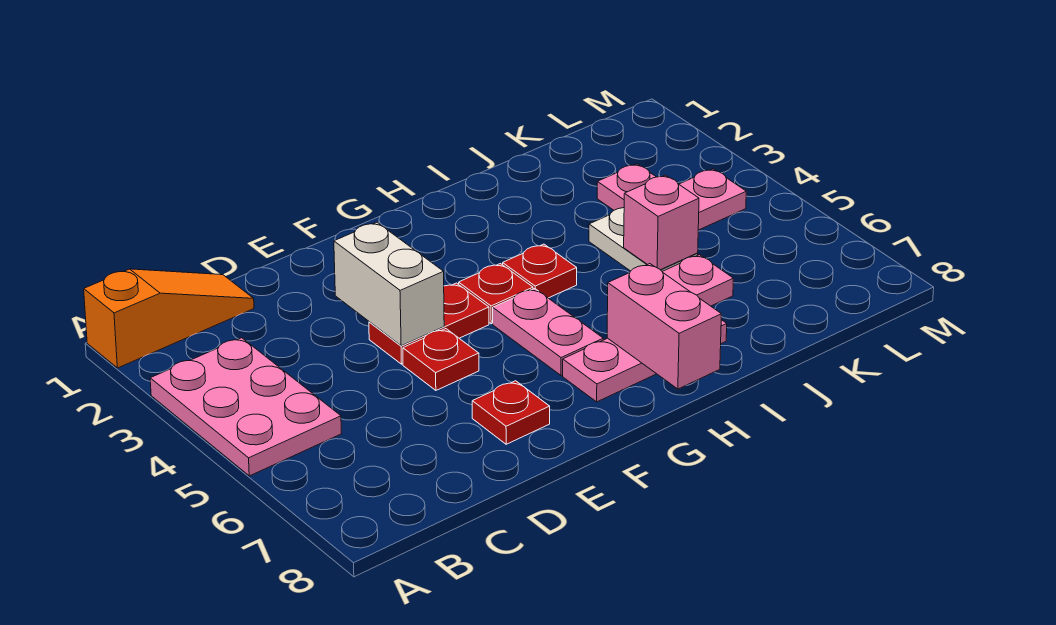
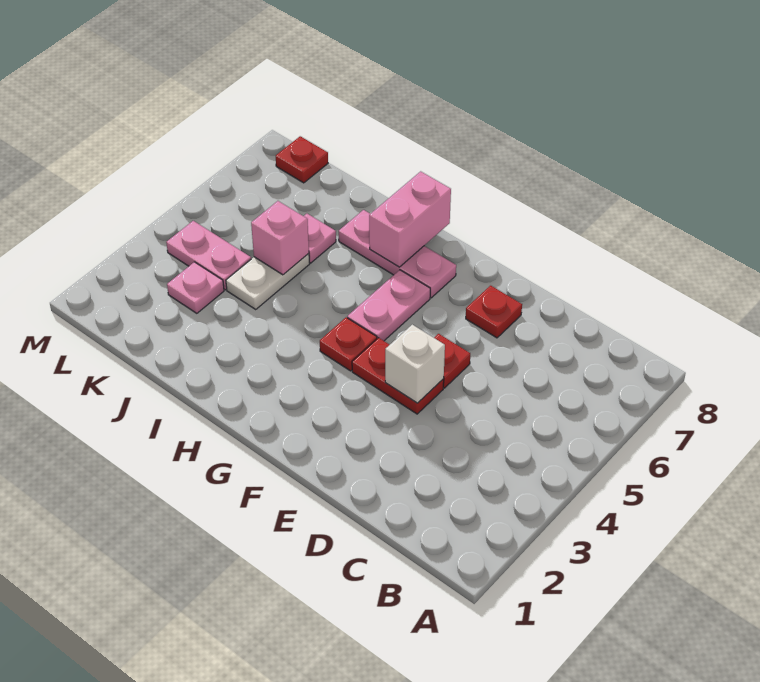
orange slope A1:C1 level 1 top A -> none
pink plate A3:B5 level 1 -> none
white brick E3:E4 level 2 -> white brick E4 level 2
red plate H4 level 1 -> red plate L8 level 1

